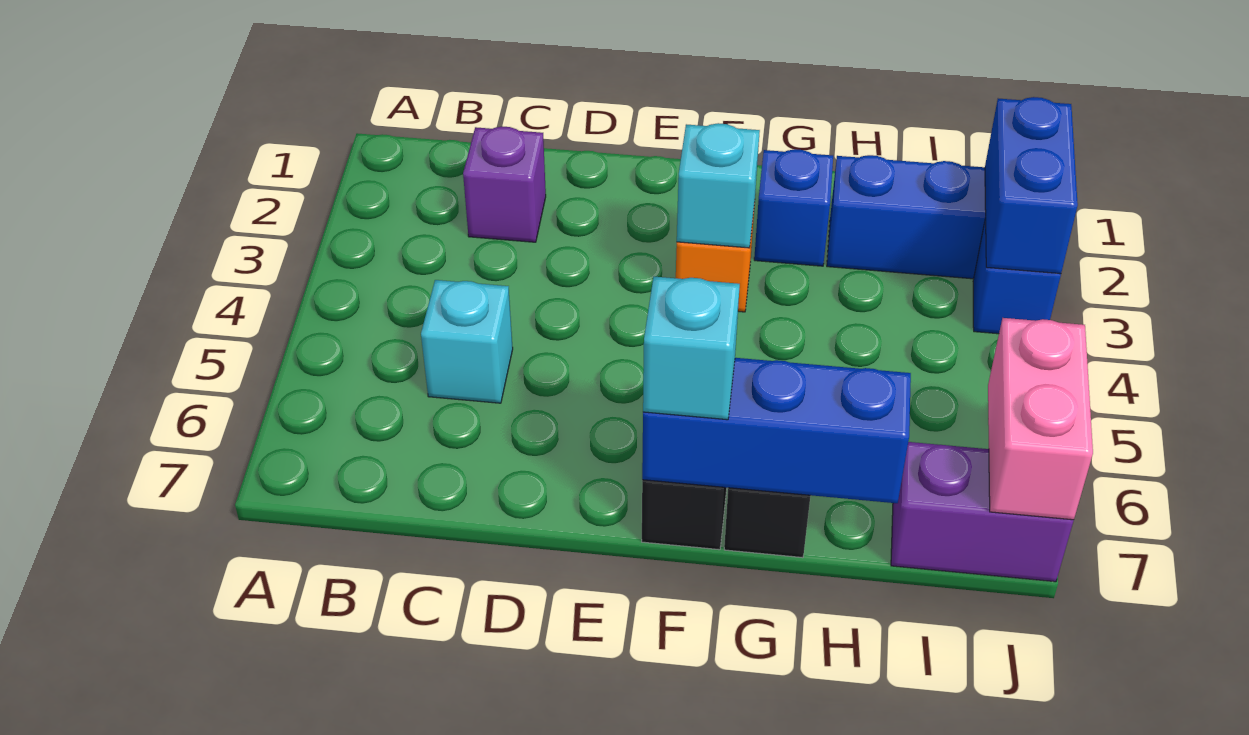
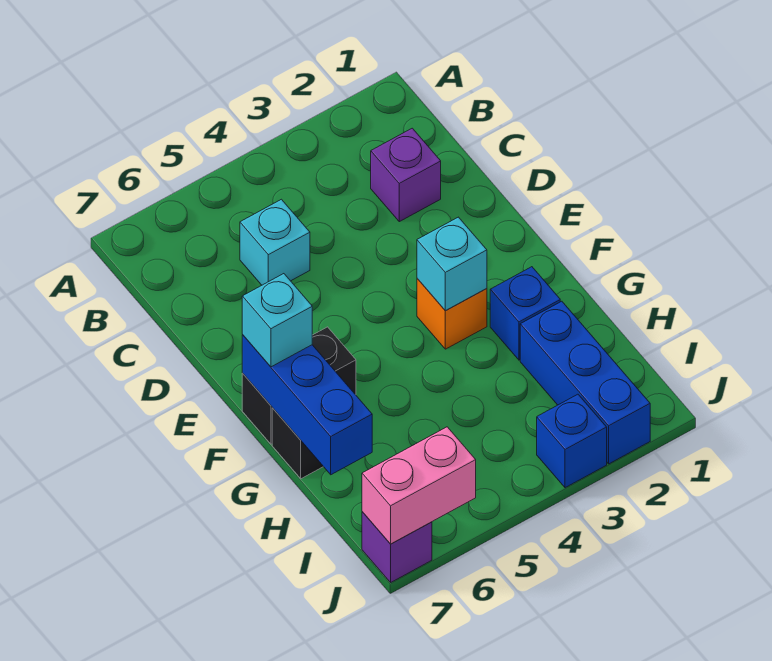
purple brick I7:J7 level 1 -> purple brick J7 level 1
blue brick J2:J3 level 2 -> none

